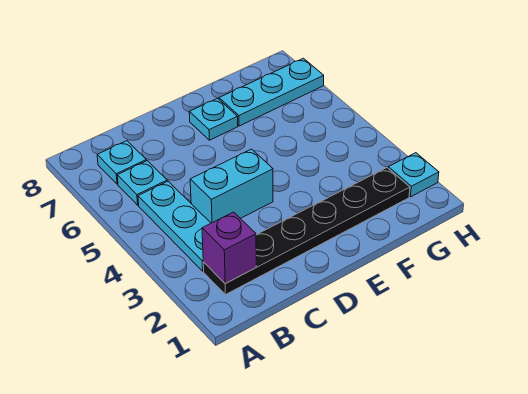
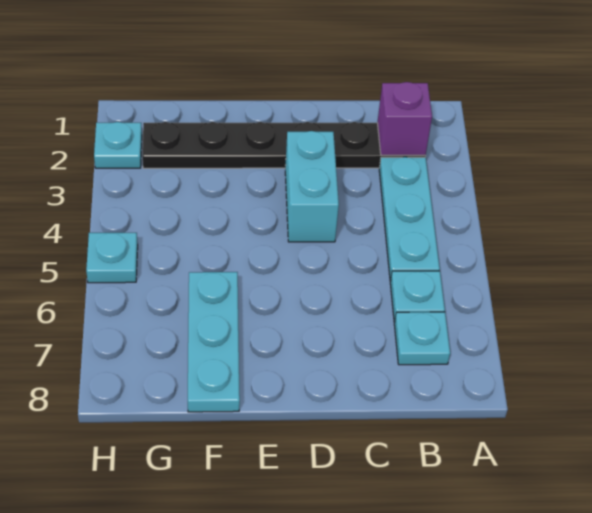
cyan brick C4:D4 level 1 -> cyan brick D3:D4 level 1
cyan plate E7 level 1 -> cyan plate H5 level 1
cyan plate F7:H7 level 1 -> cyan plate F6:F8 level 1

